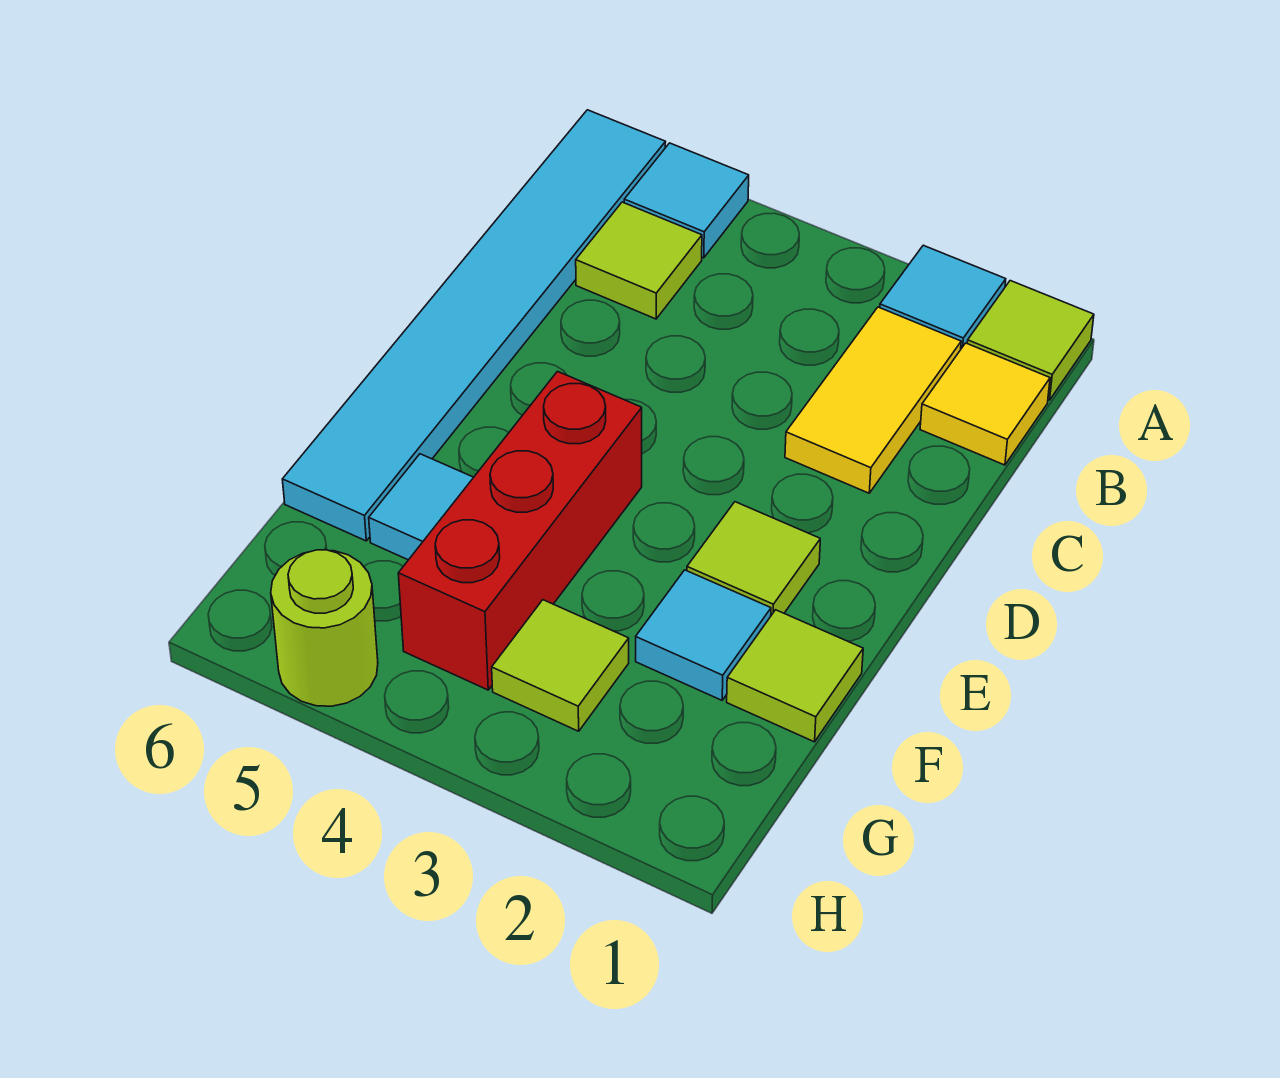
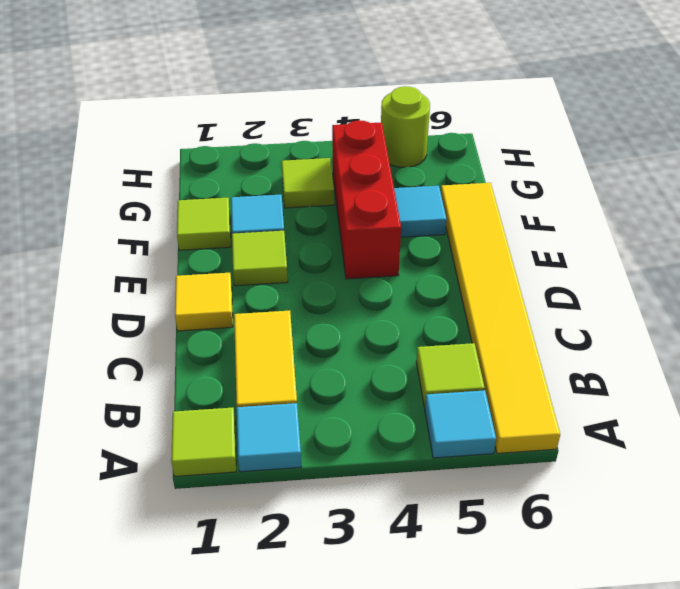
cyan tile A6:F6 level 1 -> yellow tile A6:F6 level 1
yellow tile B1 level 1 -> yellow tile D1 level 1

